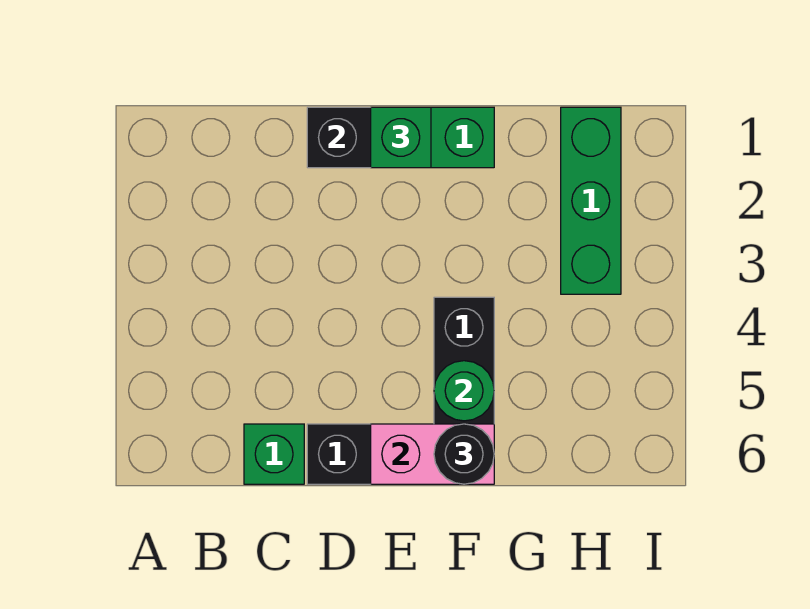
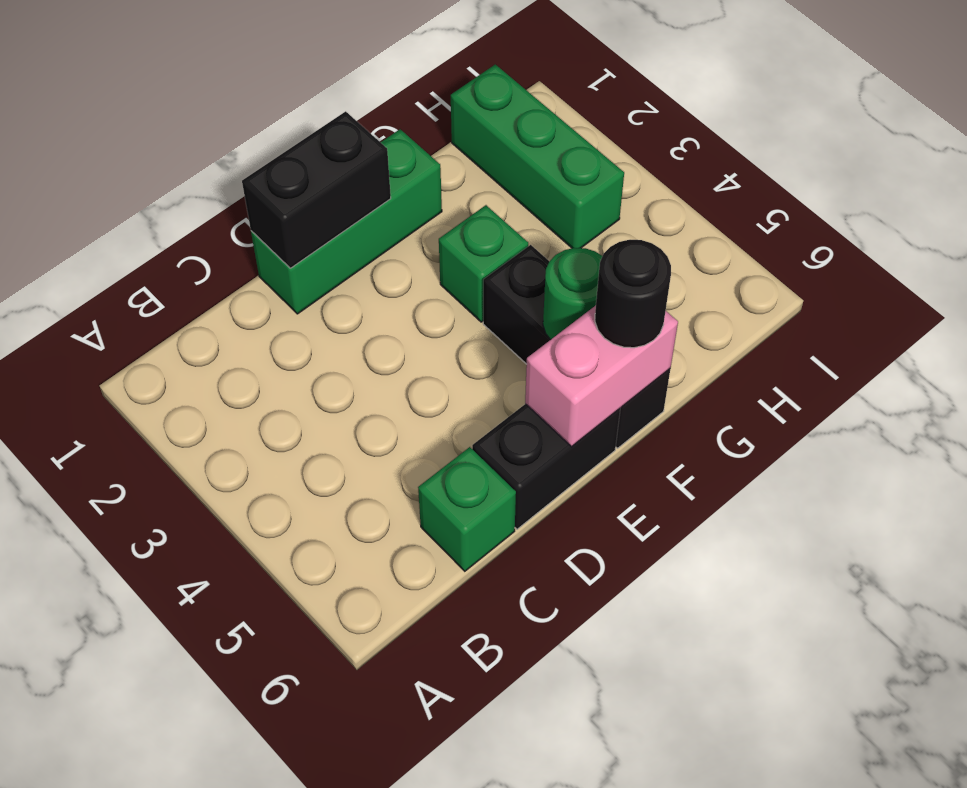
green brick E1 level 3 -> green brick F3 level 1

